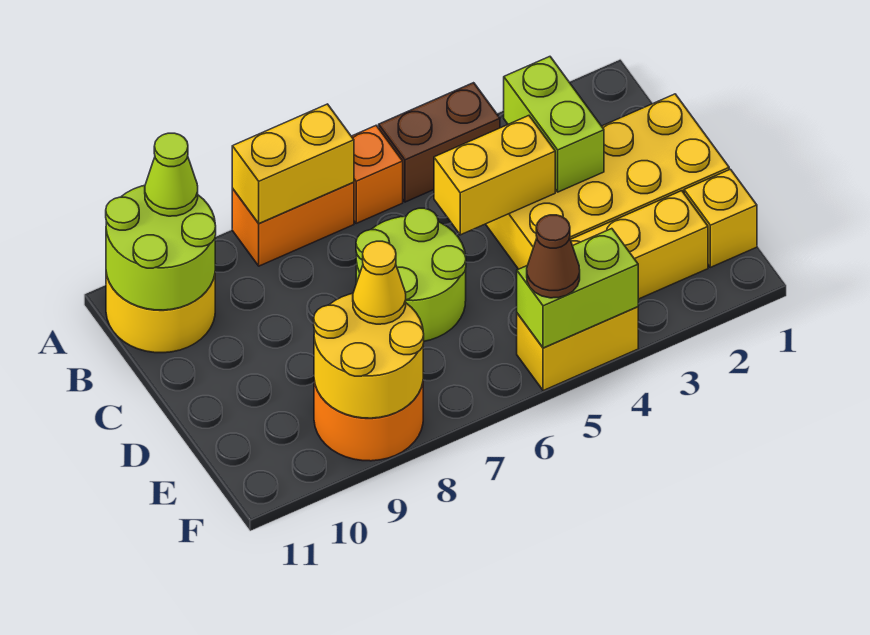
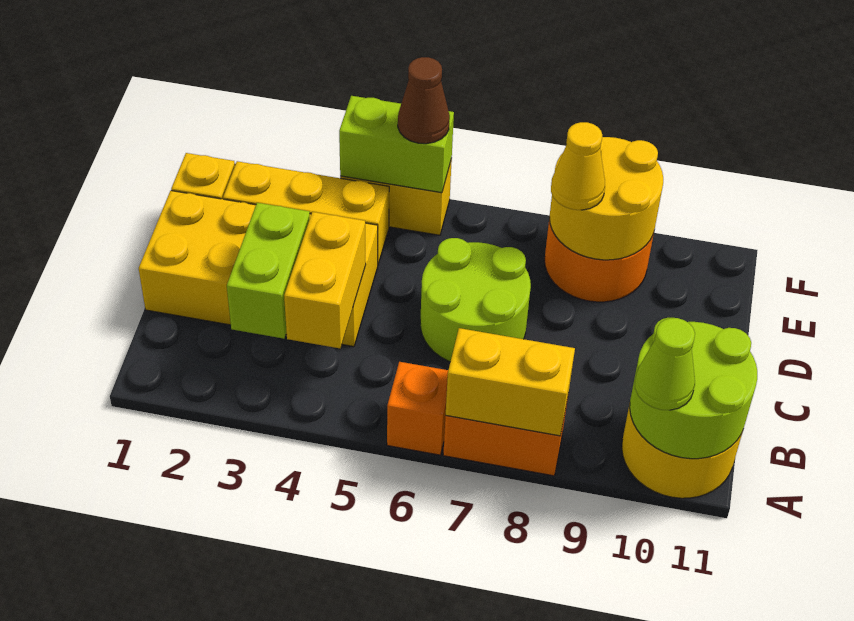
brown brick A4:A5 level 1 -> none
yellow brick C4:C5 level 2 -> yellow brick B4:C4 level 2

